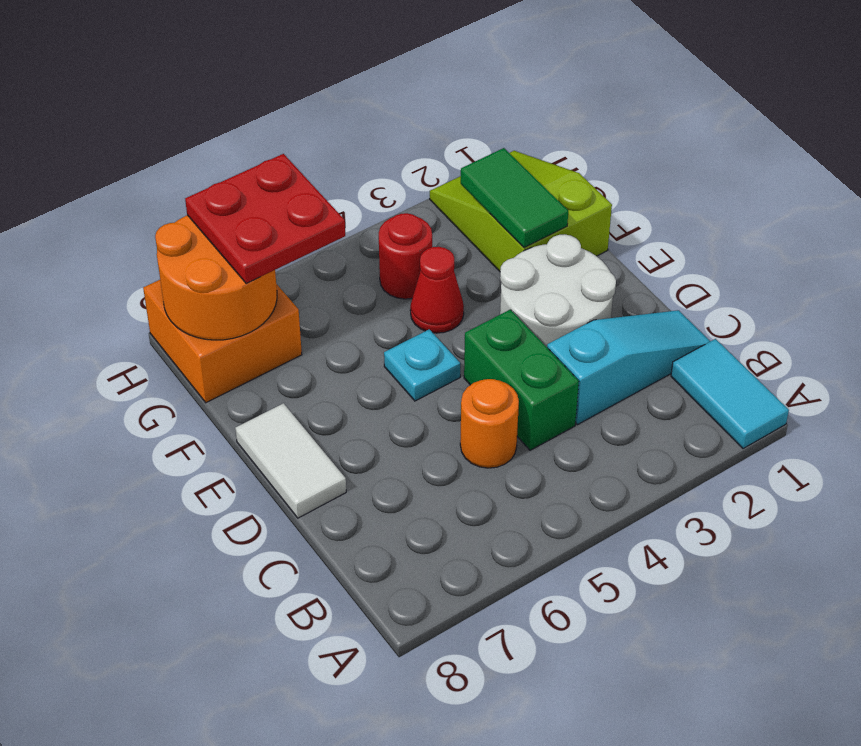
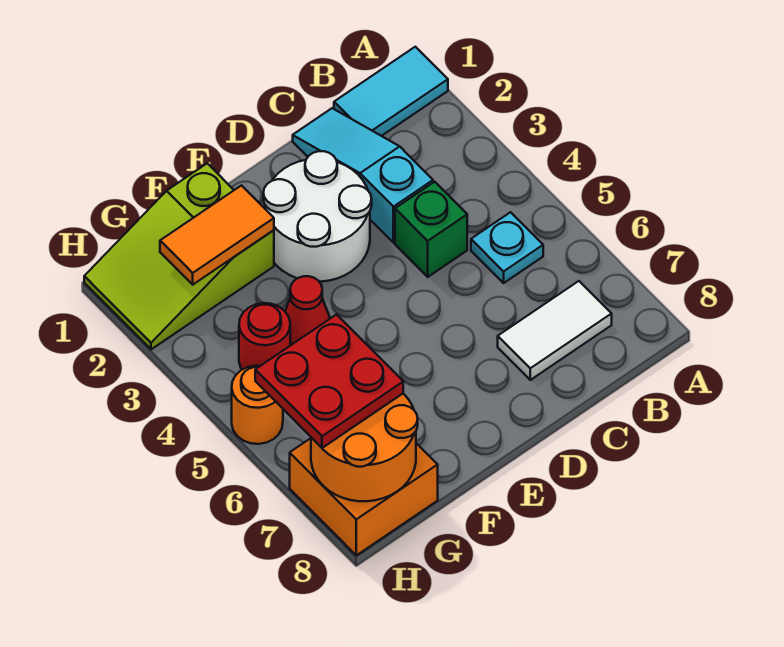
green brick C4:D4 level 1 -> green brick C4 level 1
orange round brick C5 level 1 -> orange round brick H5 level 1
white tile D8:E8 level 1 -> white tile B7:C7 level 1
cyan plate E5 level 1 -> cyan plate B5 level 1
green tile F2:G2 level 2 -> orange tile F2:G2 level 2

